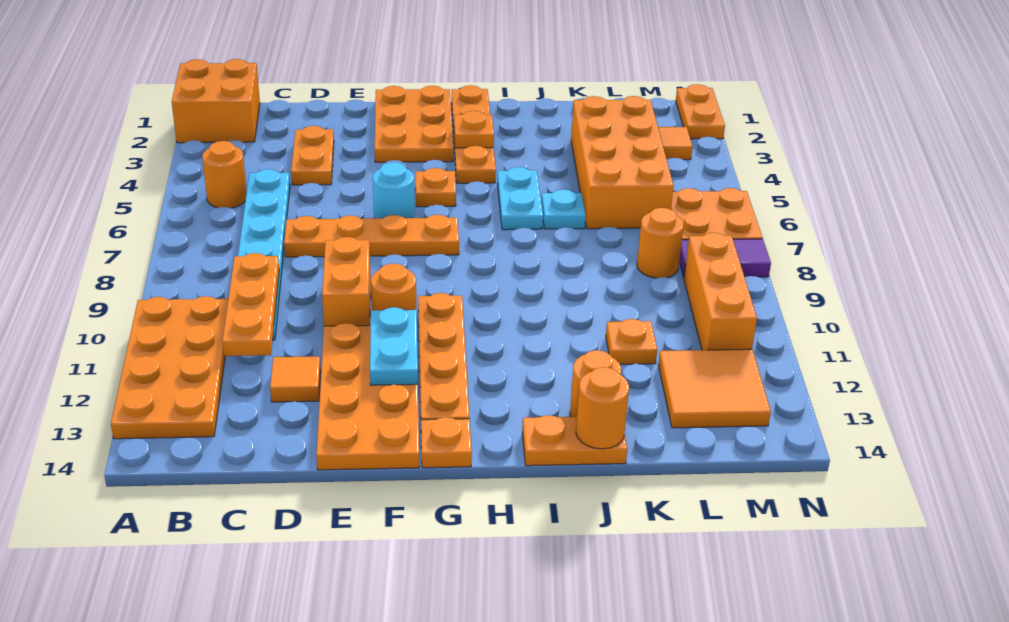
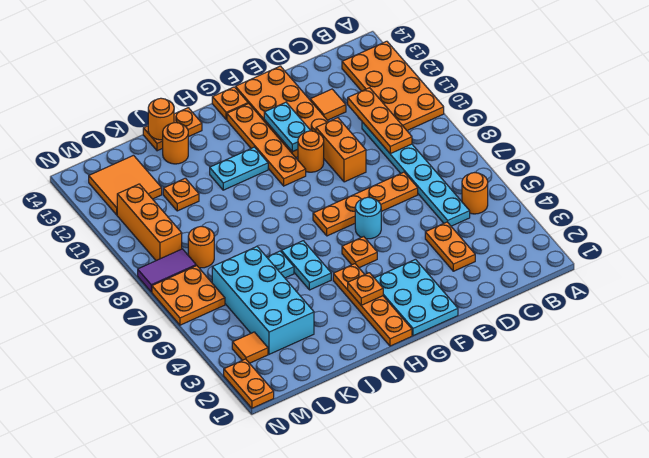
orange brick A1:B2 level 1 -> none
orange plate F1:G3 level 1 -> cyan plate F1:G3 level 1
none -> cyan plate H11:I11 level 1
orange brick K3:L6 level 1 -> cyan brick K3:L6 level 1

